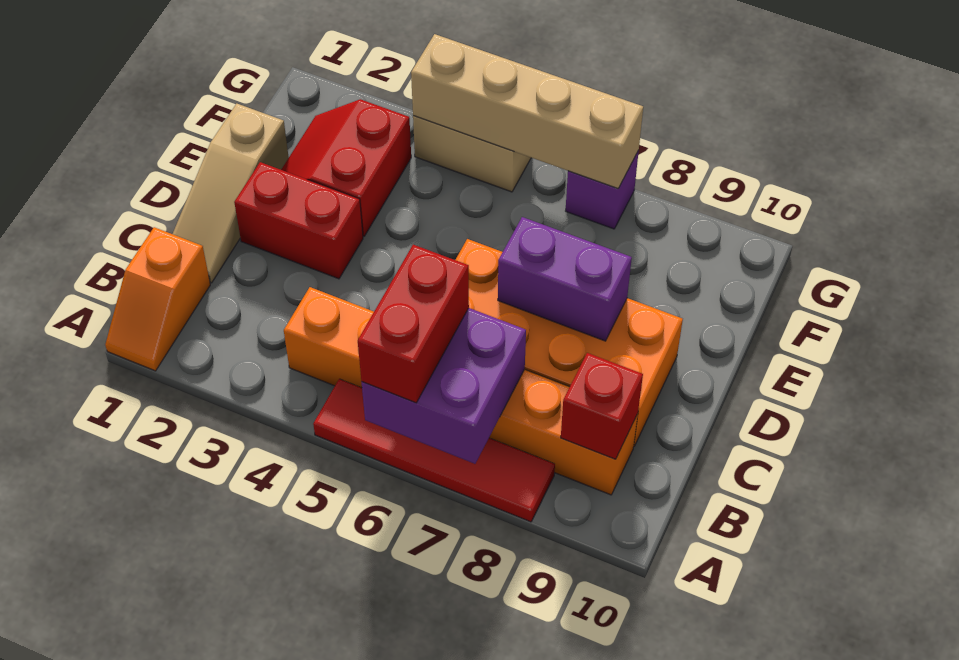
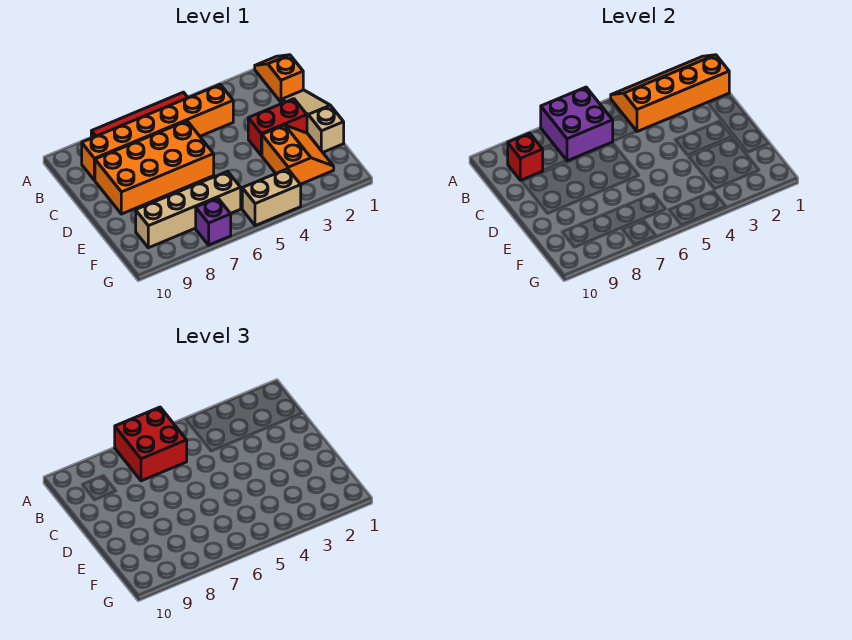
none -> orange slope A1:B4 level 2 top B
red brick A6:B6 level 3 -> red brick A6:B7 level 3
purple brick D7:D8 level 2 -> none
red slope E2:F3 level 1 top 3 -> orange slope E2:F3 level 1 top 3
tan brick G4:G7 level 2 -> tan brick F6:F9 level 1

